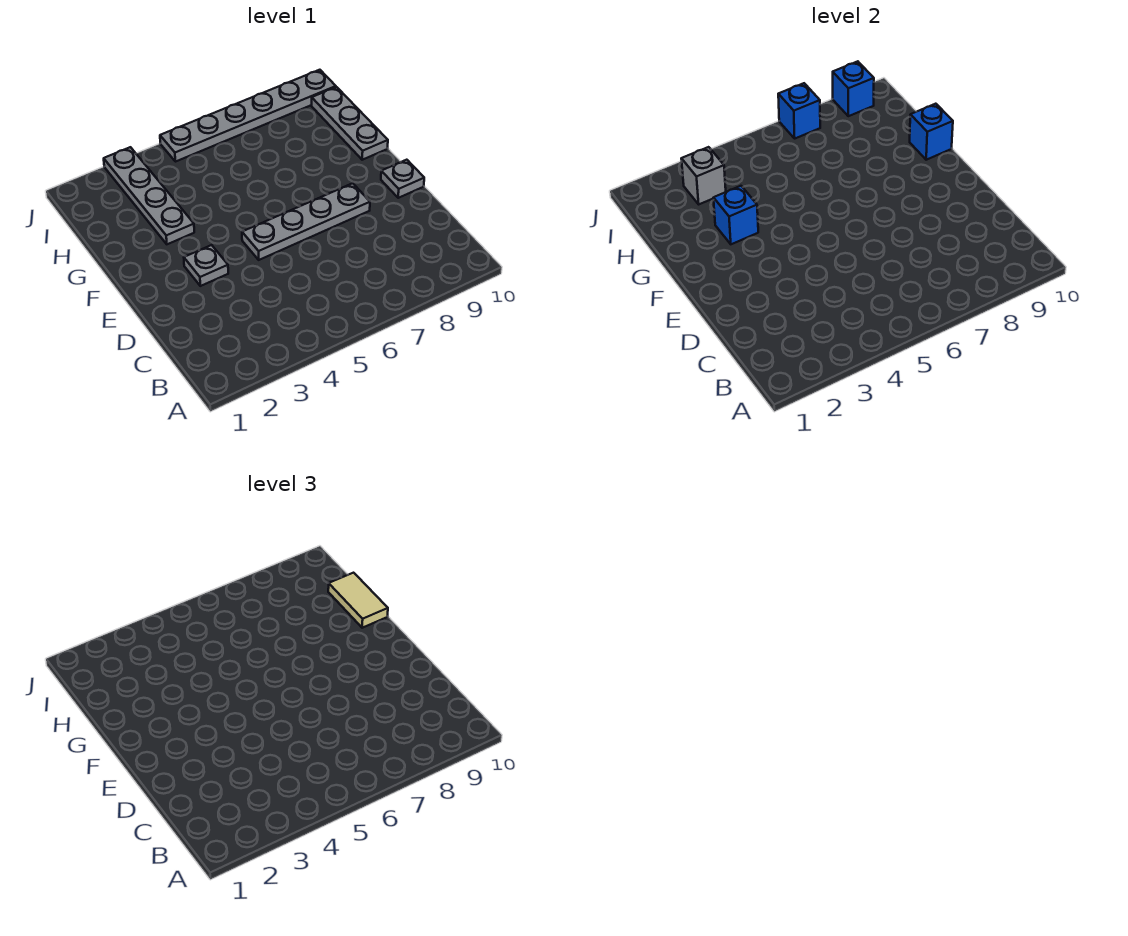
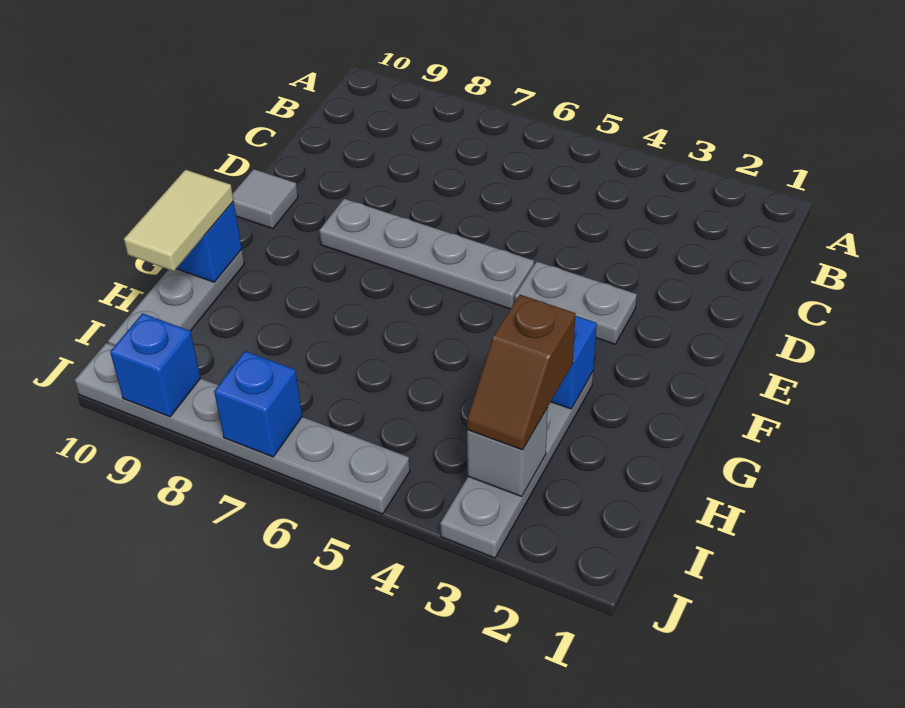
grey plate E3 level 1 -> grey plate E3:E4 level 1
grey plate E10 level 1 -> grey tile E10 level 1
none -> brown slope H3:I3 level 3 top H

